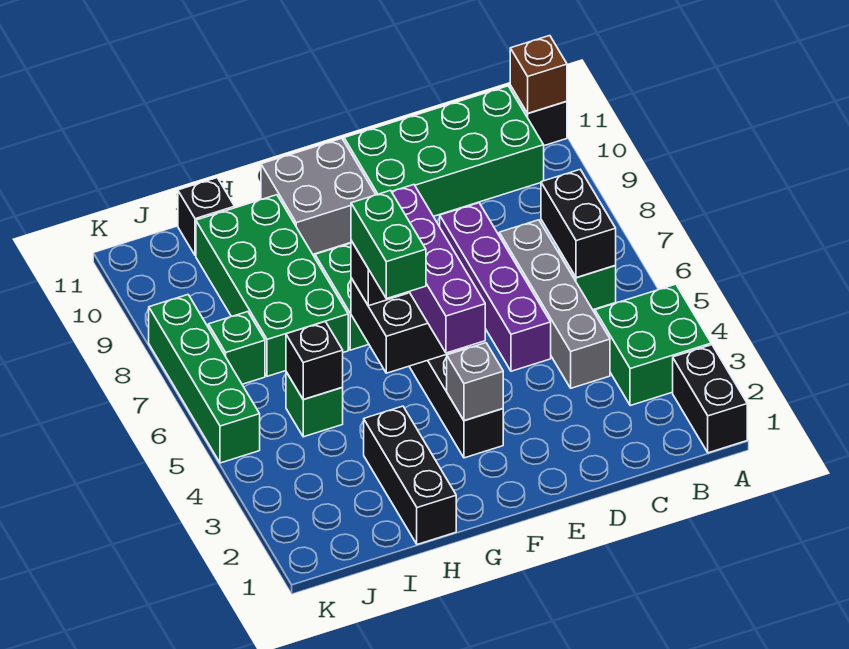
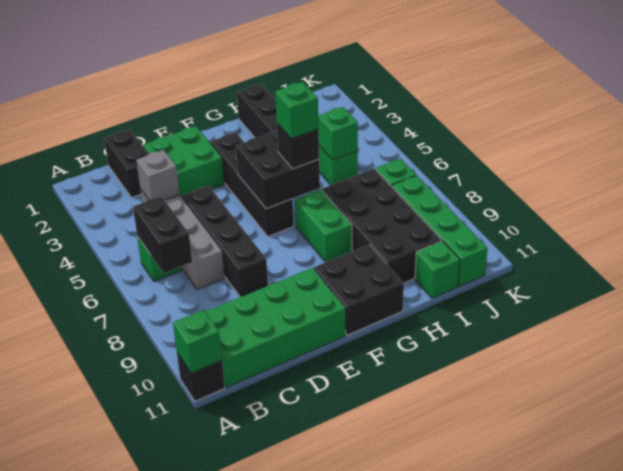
black brick A1:A2 level 1 -> black brick C1:C2 level 1
green brick A3:B4 level 1 -> green brick D2:E3 level 1
brown brick A11 level 2 -> green brick A11 level 2
purple brick D5:D8 level 1 -> black brick D5:D8 level 1
grey brick F3 level 2 -> grey brick C4 level 2
purple brick F4:F7 level 3 -> none
grey brick F10:G11 level 1 -> black brick F10:G11 level 1
green brick G5:G6 level 4 -> green brick G6 level 4
green brick H7:I10 level 1 -> black brick H7:I10 level 1
black brick I5 level 2 -> green brick I5 level 2
black brick I11 level 1 -> green brick I11 level 1
green brick K5:K8 level 1 -> green brick J8:J11 level 1

